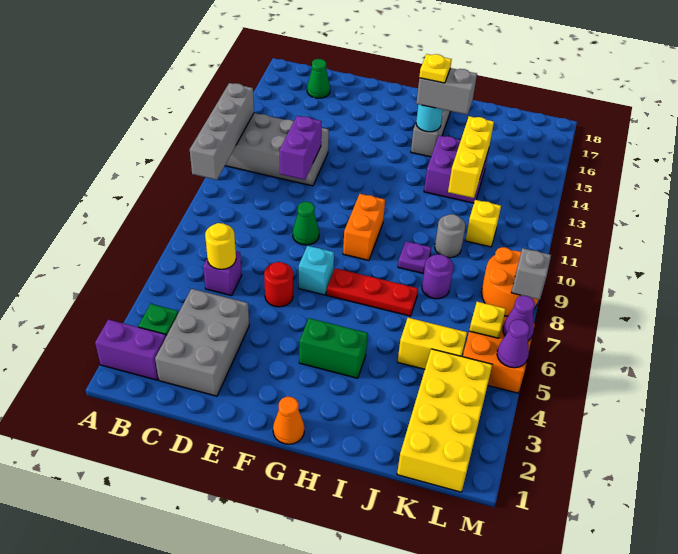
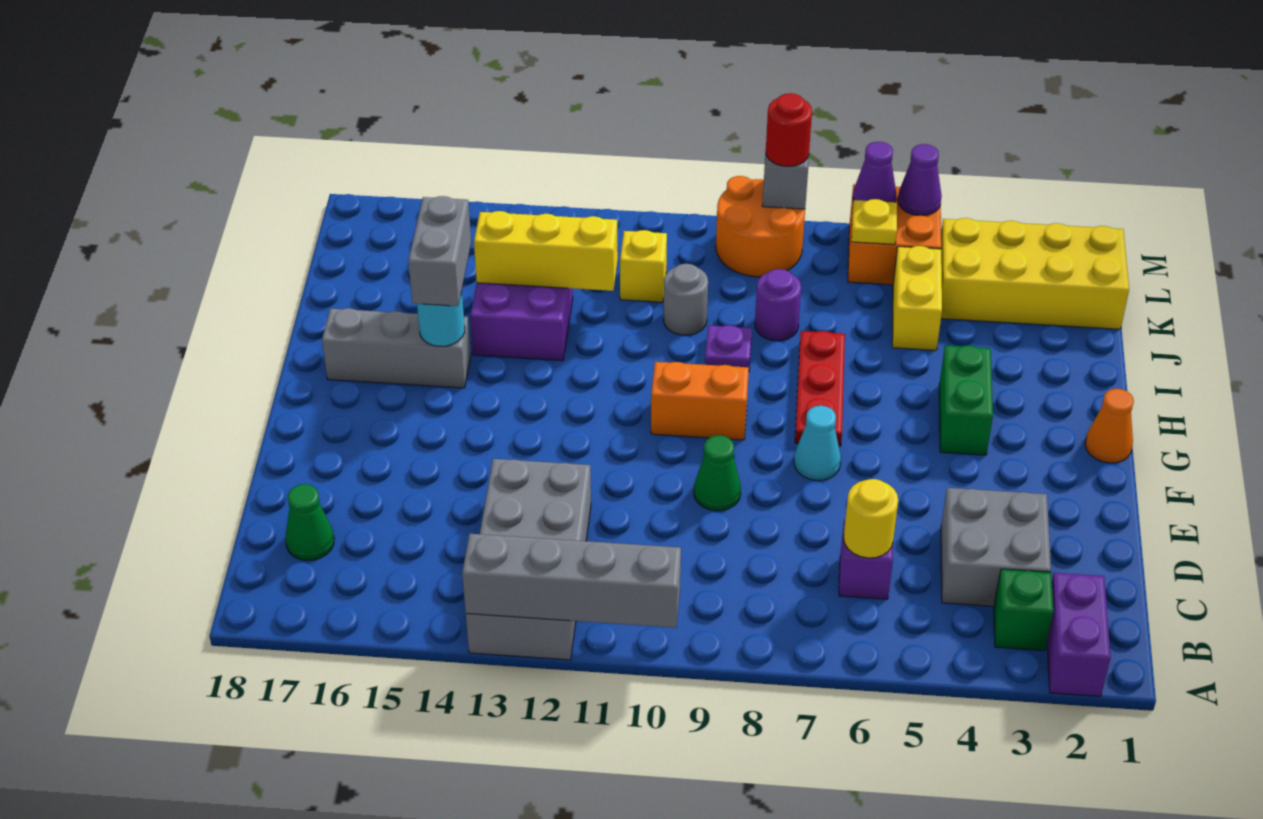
grey brick C2:D4 level 1 -> grey brick C3:D4 level 1
purple brick D11:D12 level 2 -> none
red round brick E6 level 1 -> red round brick M8 level 3
cyan brick F7 level 1 -> cyan cone F7 level 1
yellow plate H15 level 4 -> none

